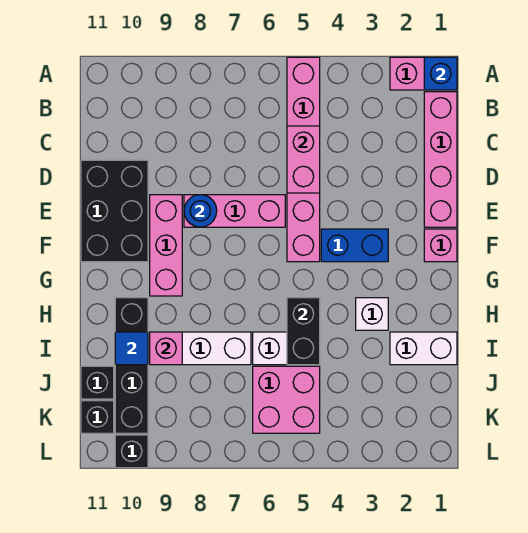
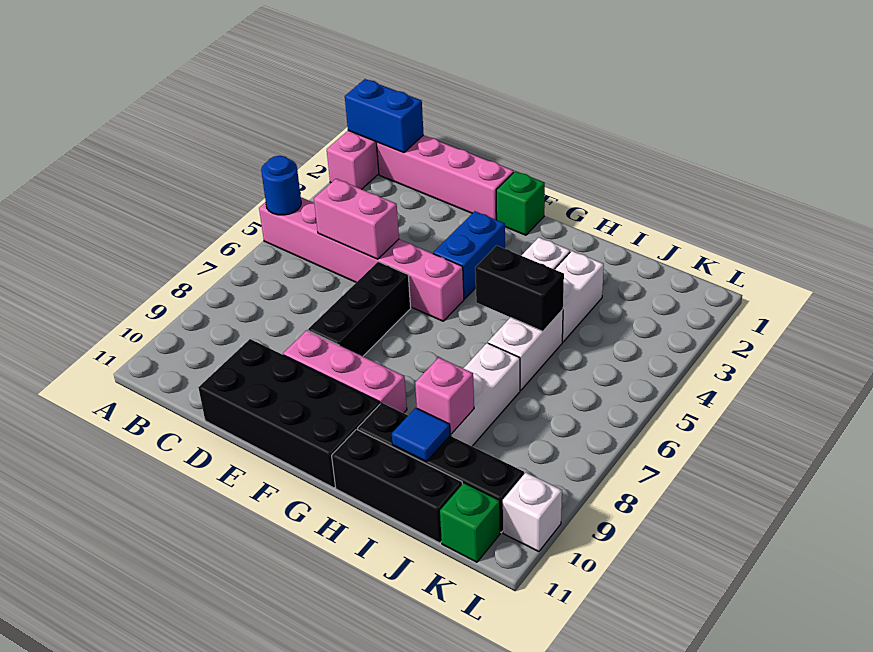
blue brick A1 level 2 -> blue brick A1:B1 level 2
black brick D10:F11 level 1 -> black brick D10:G11 level 1
pink brick E6:E8 level 1 -> black brick E6:E8 level 1
blue round brick E8 level 2 -> blue round brick A5 level 2
pink brick F1 level 1 -> green brick F1 level 1
white brick I1:I2 level 1 -> white brick I3:I4 level 1
pink brick J5:K6 level 1 -> none
black brick J11 level 1 -> black brick H11:J11 level 1
black brick K11 level 1 -> green brick K11 level 1
black brick L10 level 1 -> white brick L10 level 1

